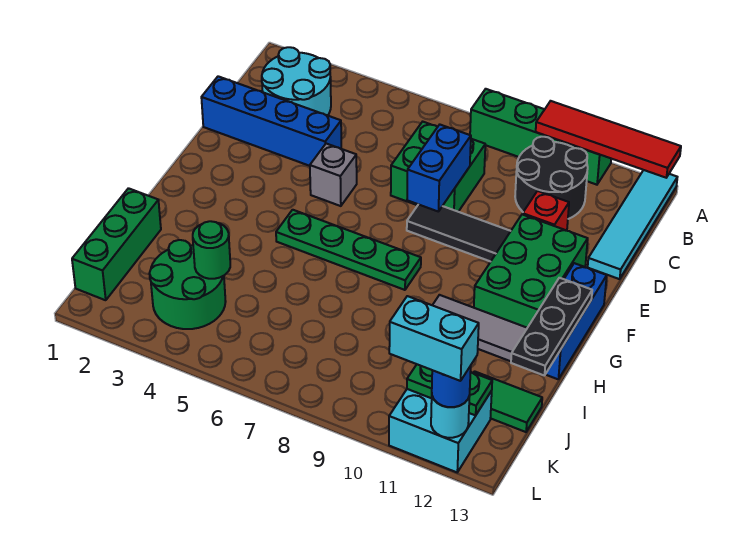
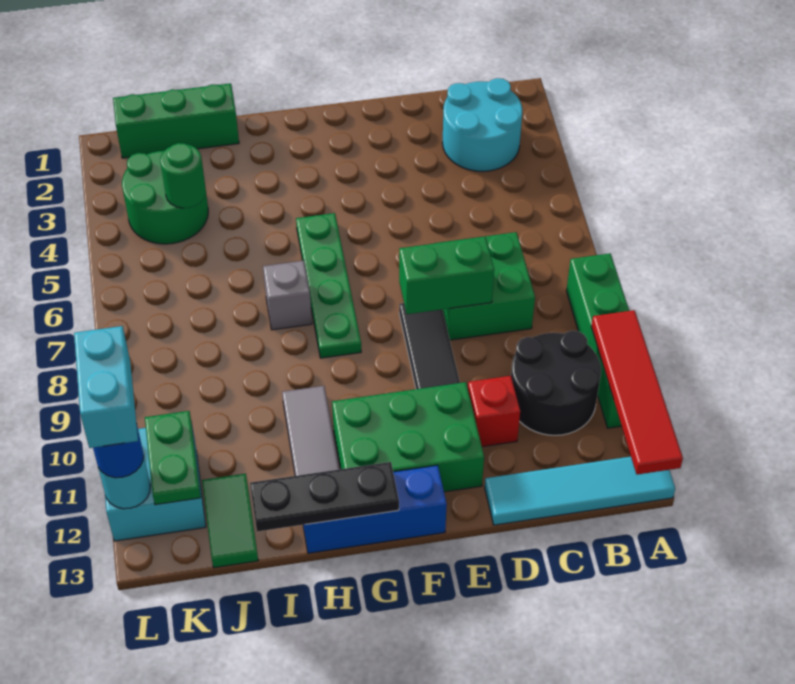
blue brick D1:D4 level 1 -> none
blue brick D8:E8 level 2 -> green brick D8:E8 level 2
grey brick E5 level 1 -> grey brick H7 level 1

